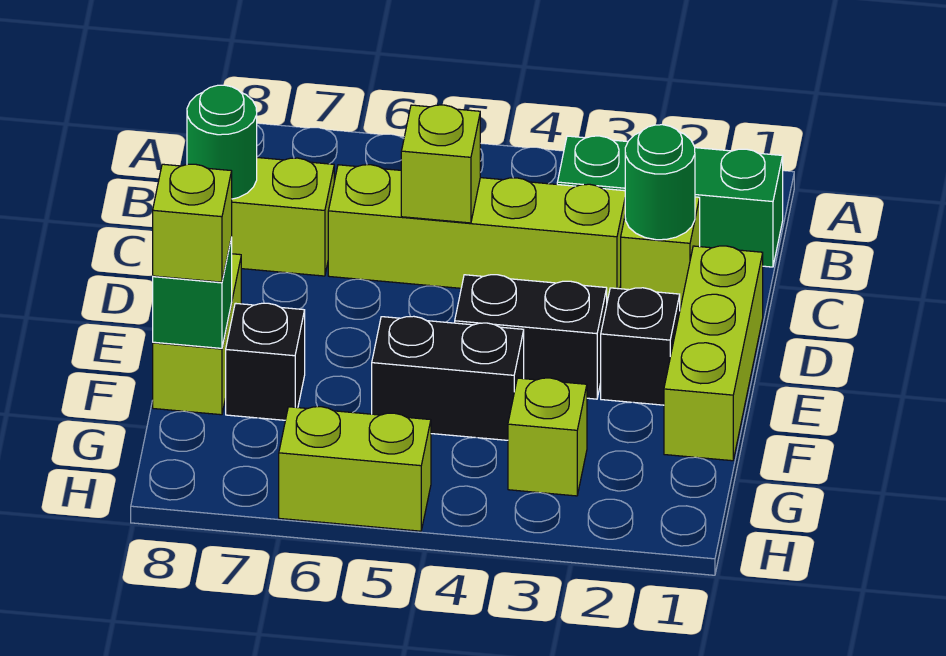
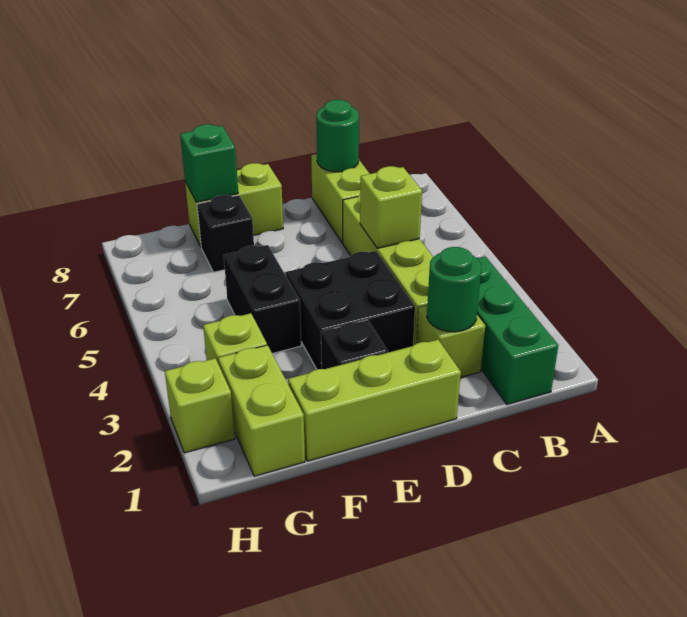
black brick E3:E4 level 1 -> black brick D3:E4 level 1
lime brick F8 level 3 -> lime brick H2 level 1
lime brick H5:H6 level 1 -> lime brick G1:G2 level 1

